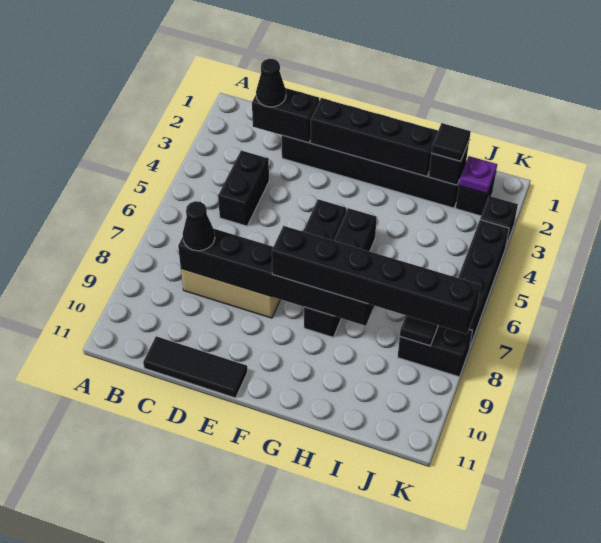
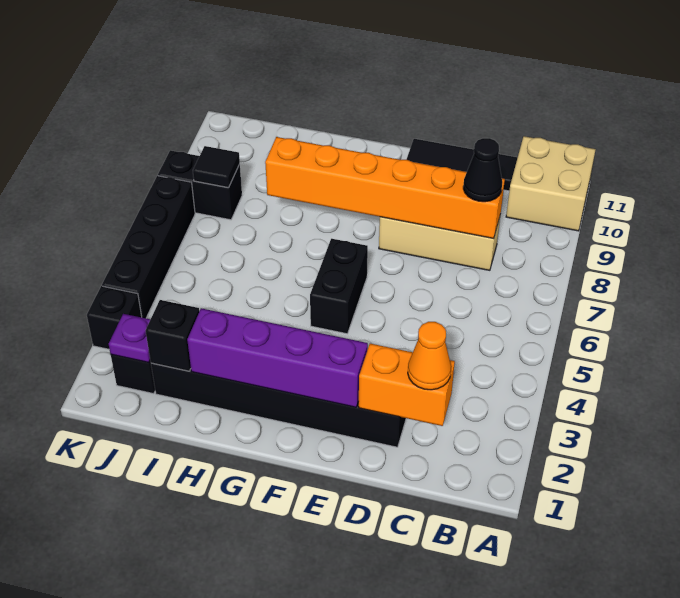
none -> tan brick A10:B11 level 1
black brick C2:D2 level 2 -> orange brick C2:D2 level 2
black cone C2 level 3 -> orange cone C2 level 3
black brick C4:C5 level 1 -> none
black brick C8:H8 level 2 -> orange brick C8:H8 level 2
black brick E2:H2 level 2 -> purple brick E2:H2 level 2
black brick F8:K8 level 3 -> none
black brick G5:G8 level 1 -> none
black tile I2 level 3 -> none

